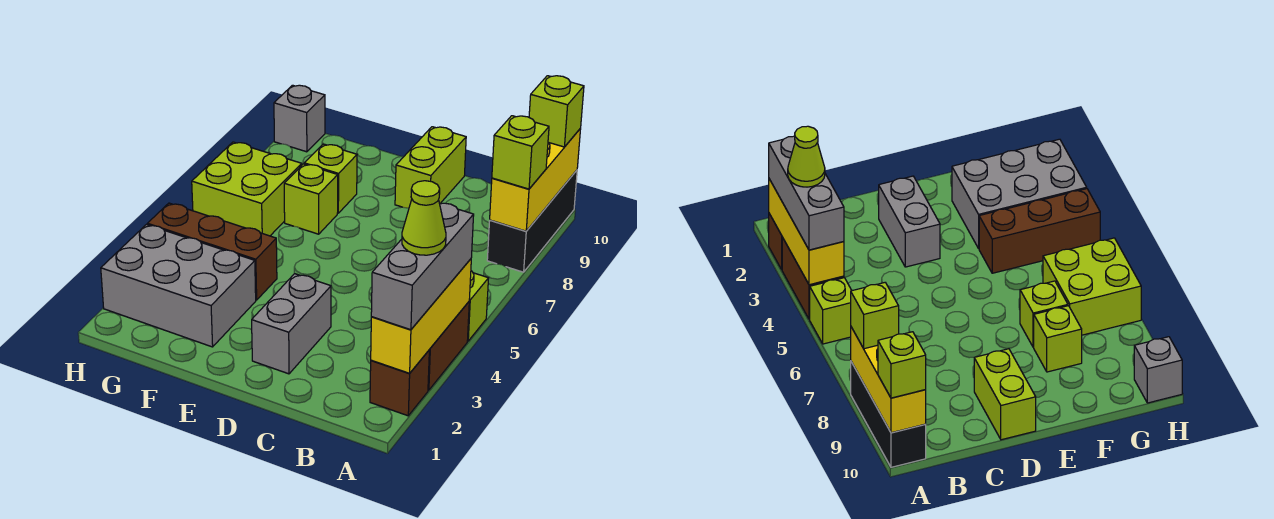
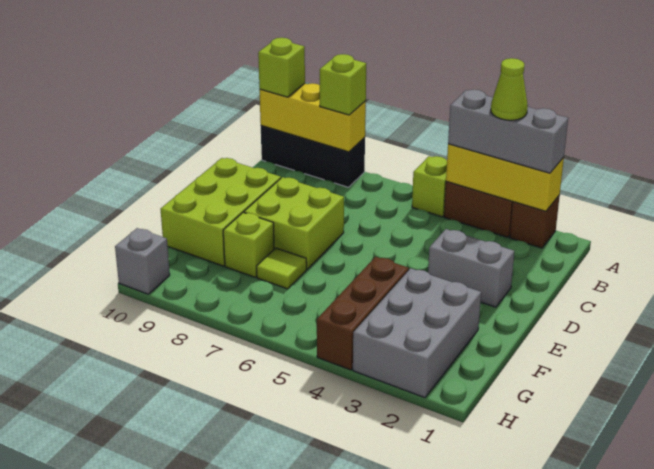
lime brick D9:D10 level 1 -> lime brick D9:F10 level 1
lime brick F7 level 1 -> lime tile F7 level 1
lime brick G6:H7 level 1 -> lime brick D7:E8 level 1

